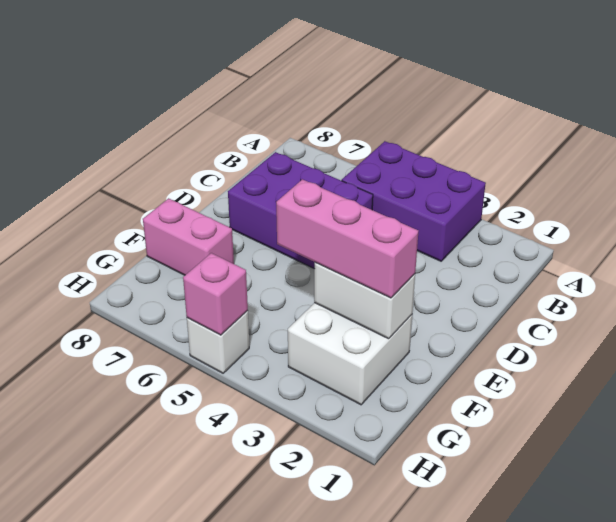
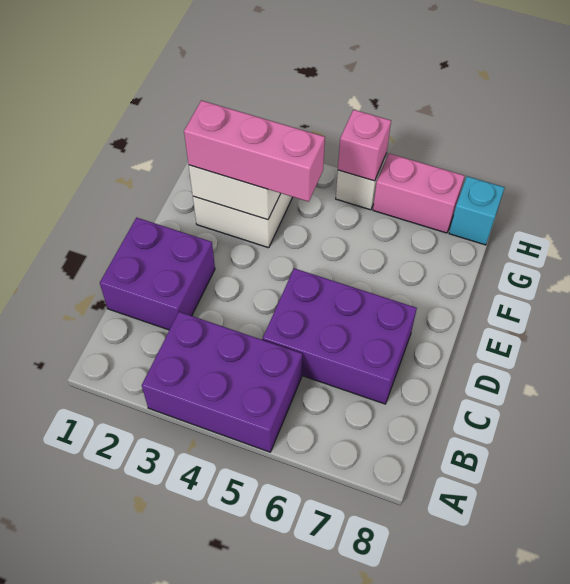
none -> purple brick C1:D2 level 1
pink brick F7:F8 level 1 -> pink brick H6:H7 level 1
none -> cyan brick H8 level 1

